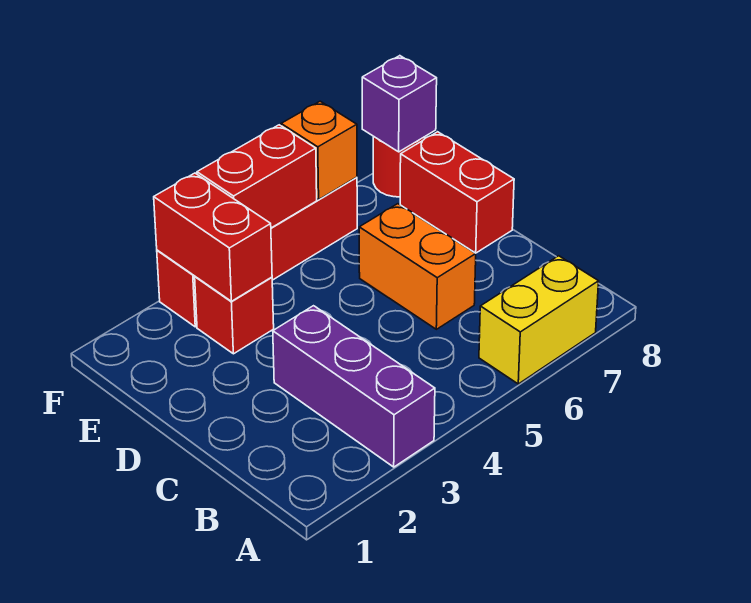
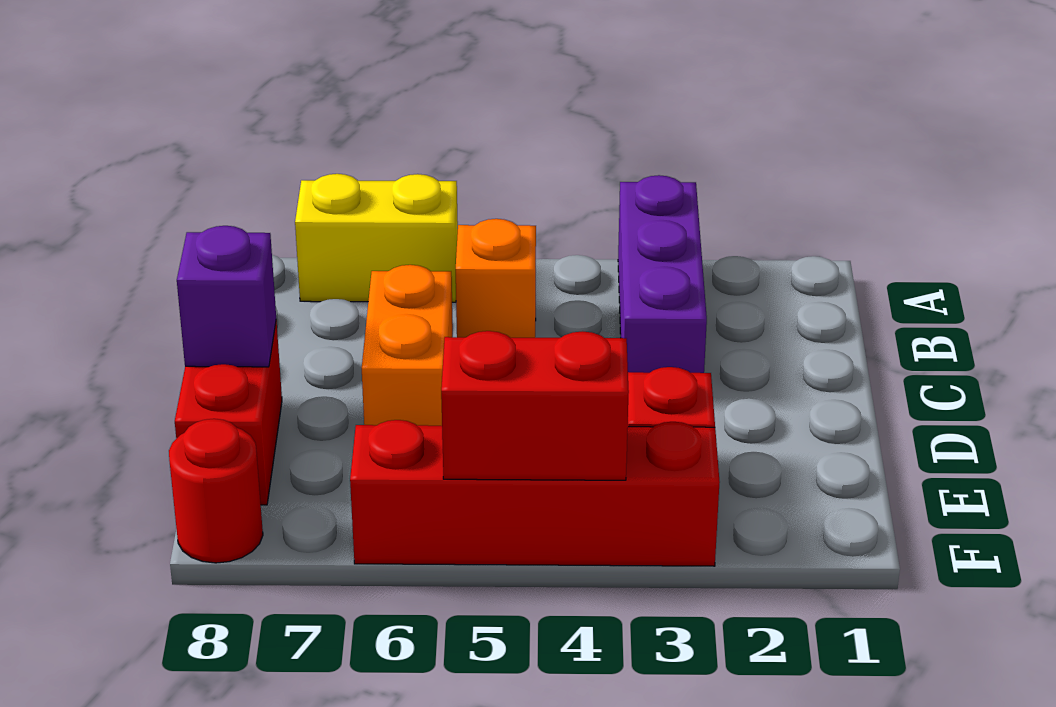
red brick E3:F3 level 2 -> none
orange brick F6 level 2 -> orange brick B5 level 1
purple brick F8 level 2 -> purple brick D8 level 2

